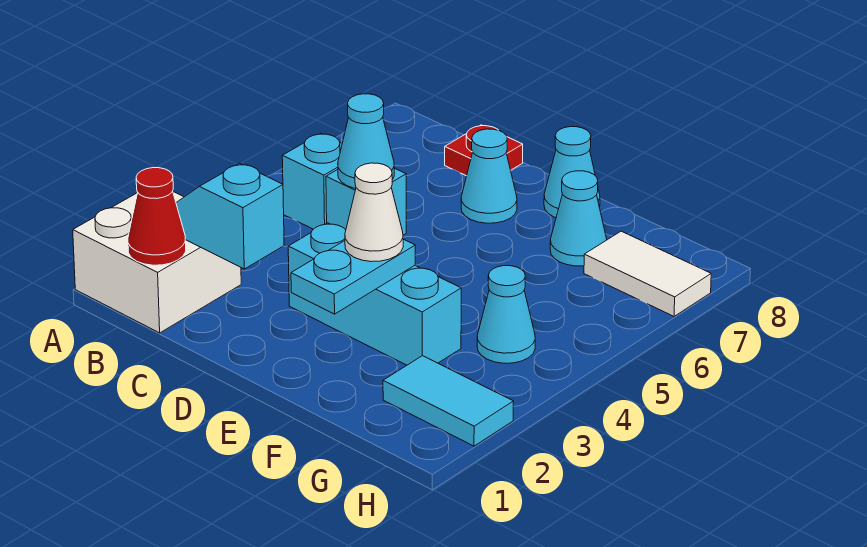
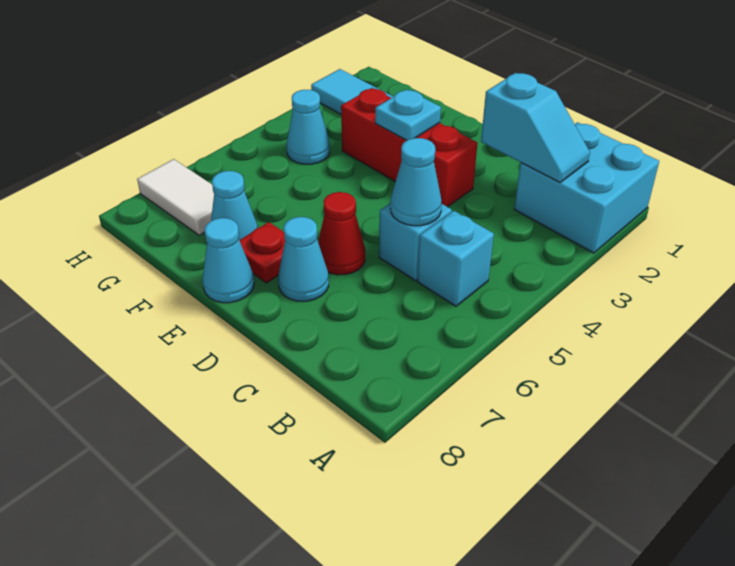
white brick A1:B2 level 1 -> cyan brick A1:B2 level 1
red cone B1 level 2 -> red cone D6 level 1
red plate C8 level 1 -> red plate E7 level 1
cyan brick D3:F3 level 1 -> red brick D3:F3 level 1
cyan plate E2:E3 level 2 -> cyan plate E3 level 2
white cone E3 level 3 -> none

